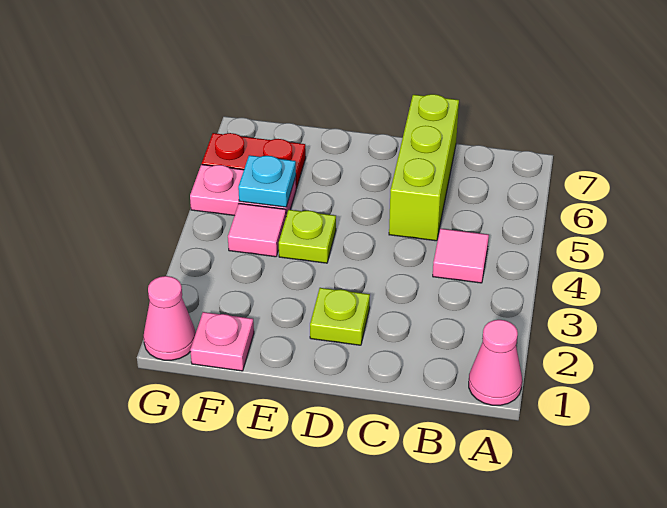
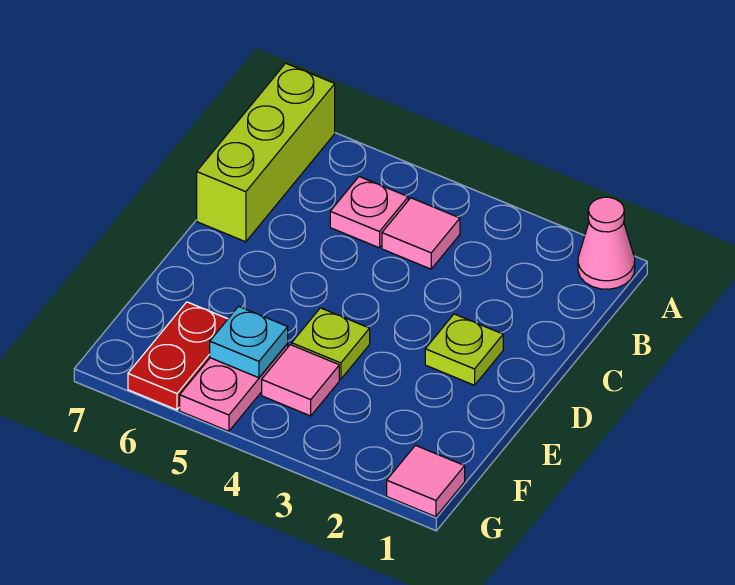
lime brick C5:C7 level 1 -> lime brick A7:C7 level 1
pink plate F1 level 1 -> pink plate B5 level 1
pink cone G1 level 1 -> pink tile G1 level 1

